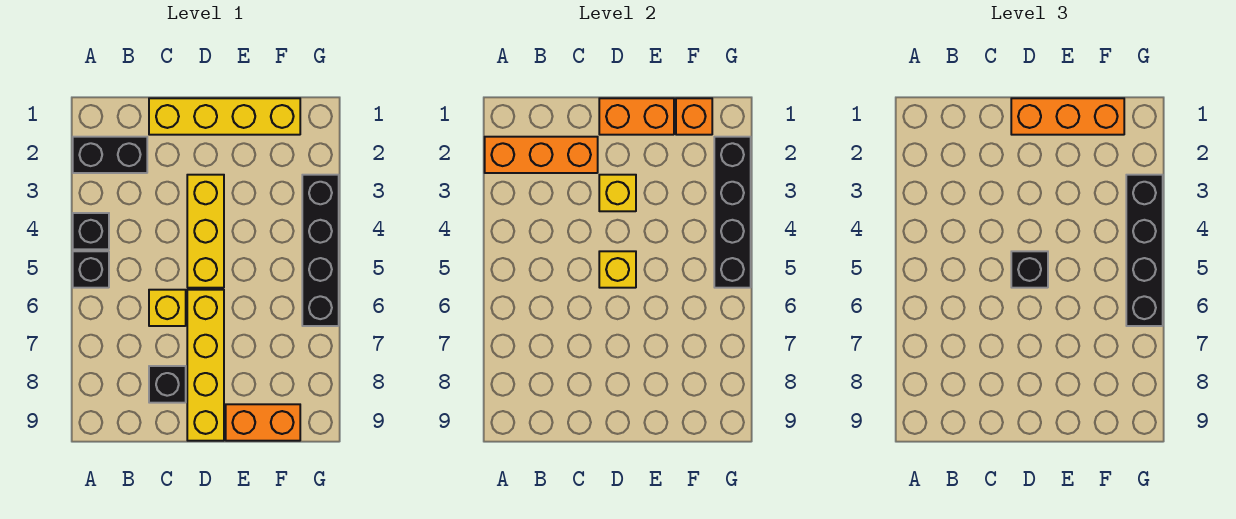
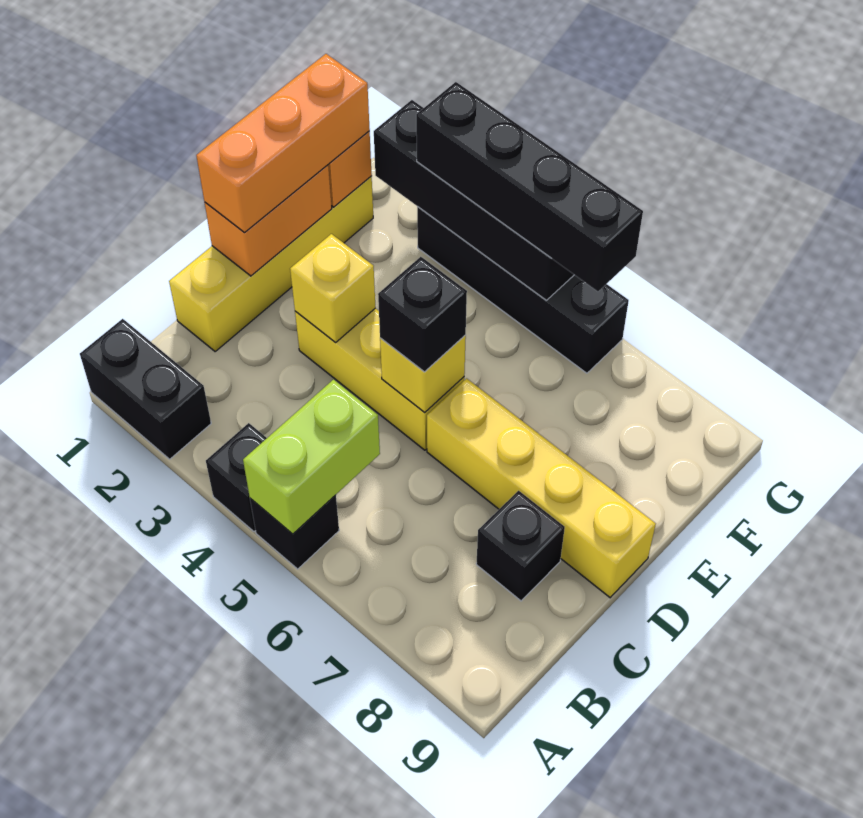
black brick A2:B2 level 1 -> black brick A1:A2 level 1
orange brick A2:C2 level 2 -> none
none -> lime brick A5:B5 level 2
yellow brick C6 level 1 -> none
orange brick E9:F9 level 1 -> none

